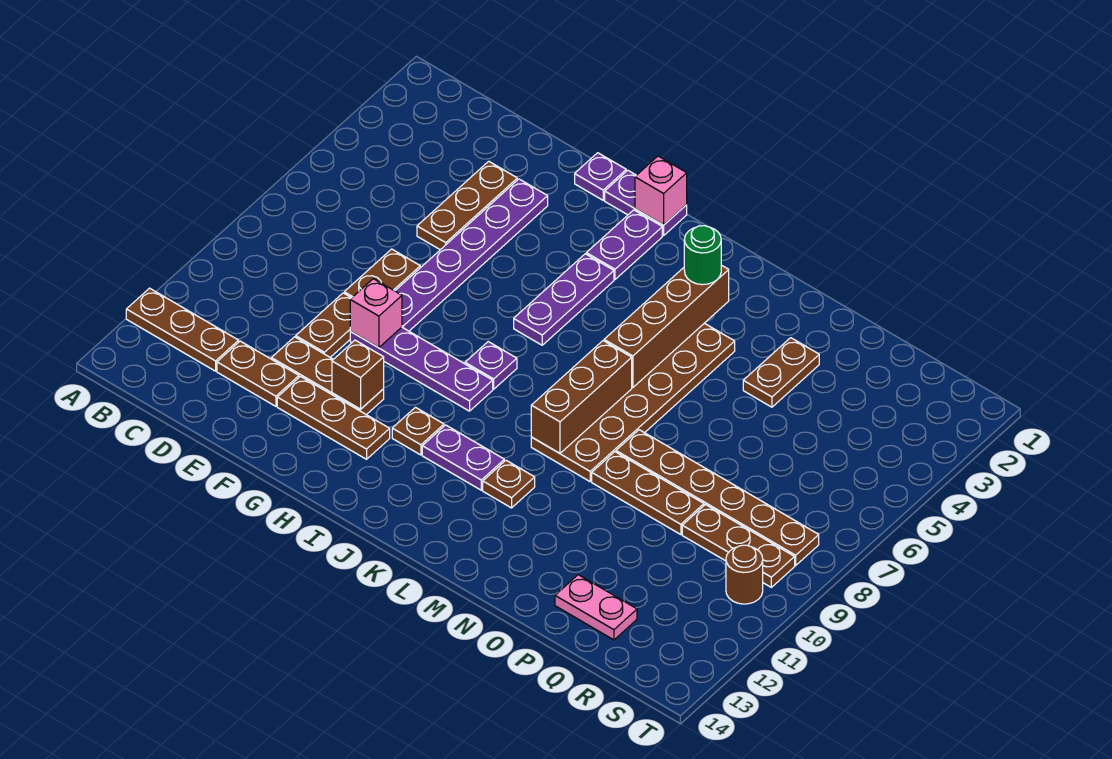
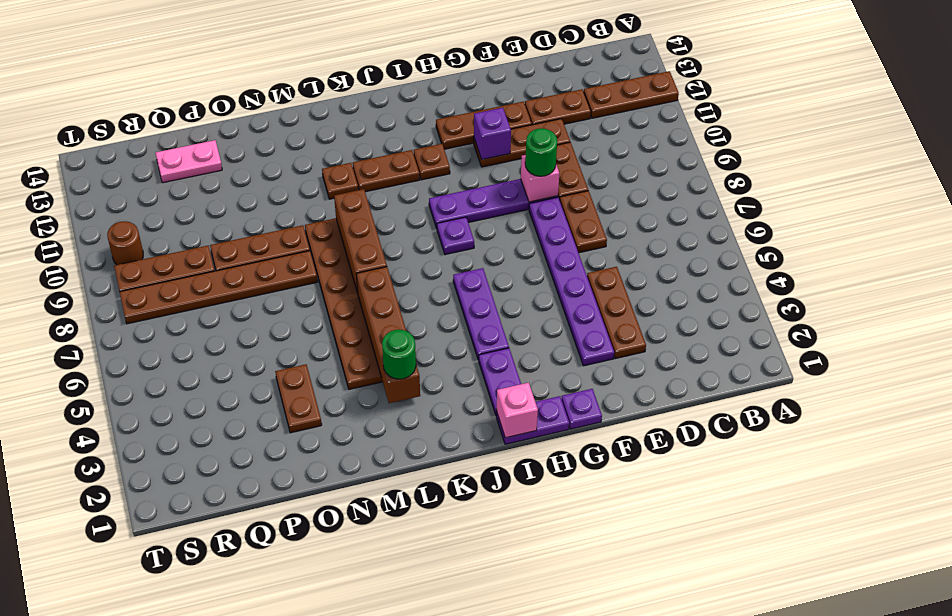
none -> green round brick F9 level 3
brown brick G11 level 2 -> purple brick G11 level 2
purple plate J11:K11 level 1 -> brown plate J11:K11 level 1

